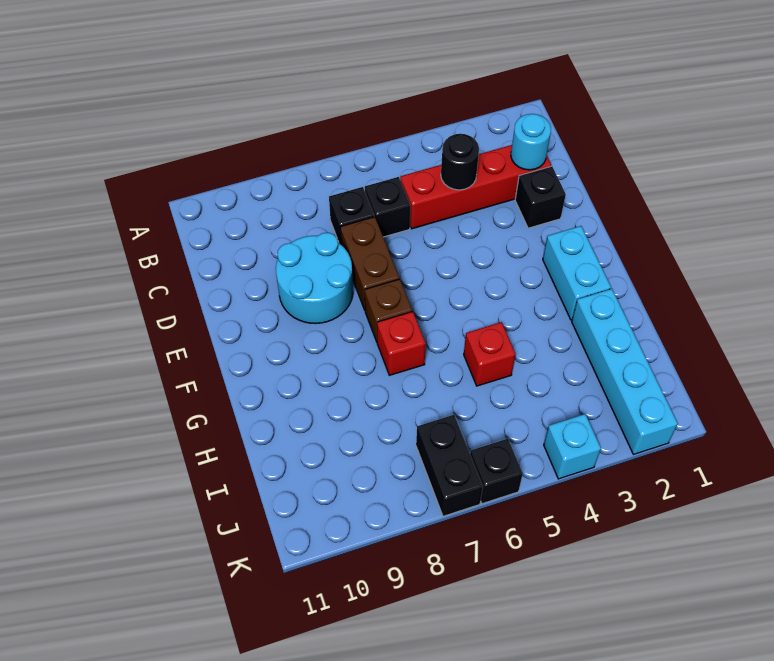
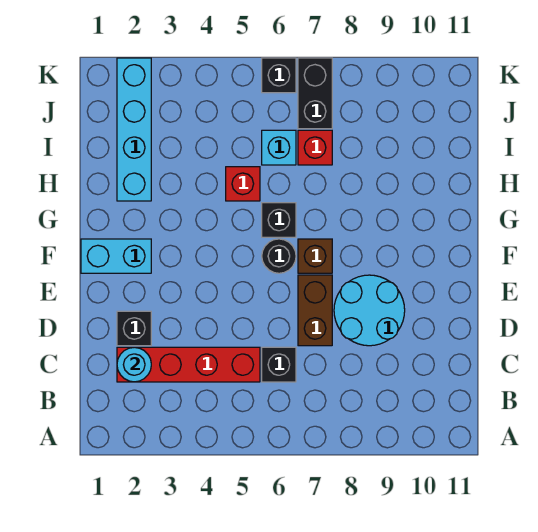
black round brick C4 level 2 -> black round brick F6 level 1
black brick C7 level 1 -> black brick G6 level 1
cyan brick F2:G2 level 1 -> cyan brick F1:F2 level 1
red brick G7 level 1 -> red brick I7 level 1
cyan brick K4 level 1 -> cyan brick I6 level 1

